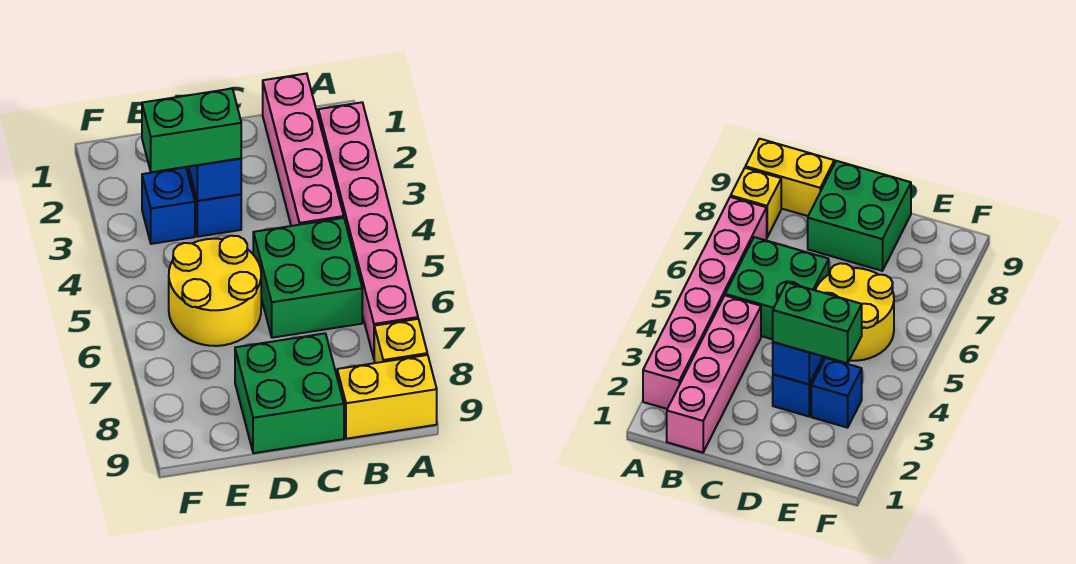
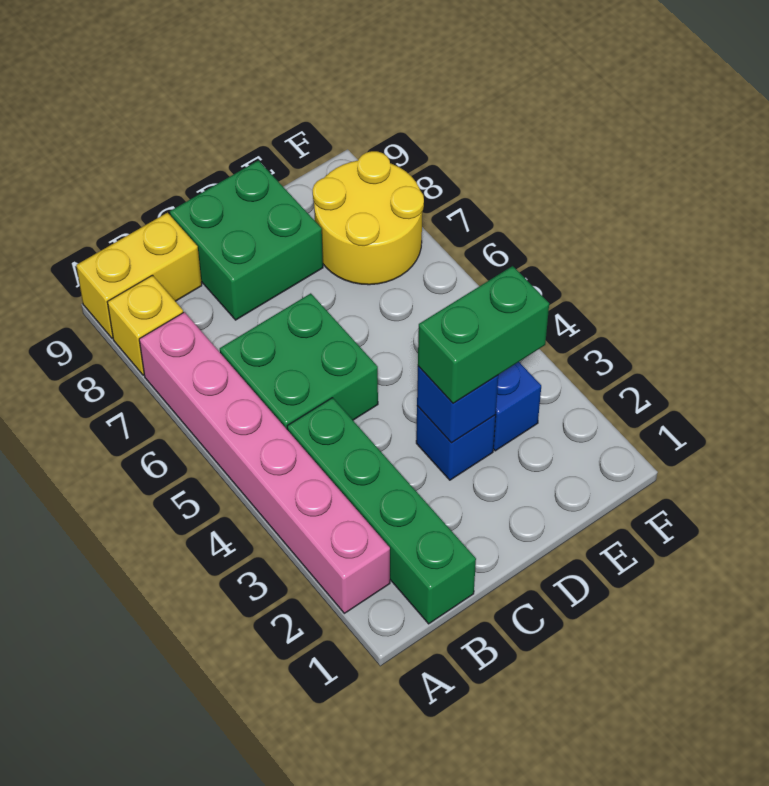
pink brick B1:B4 level 1 -> green brick B1:B4 level 1
yellow round brick D5:E6 level 1 -> yellow round brick E7:F8 level 1

